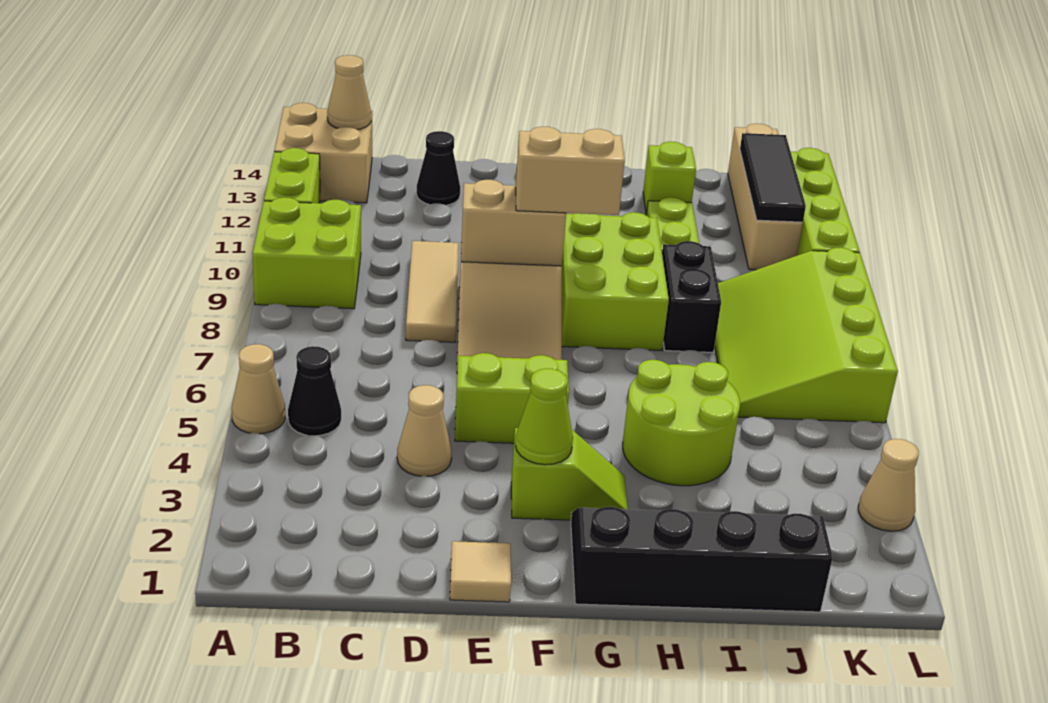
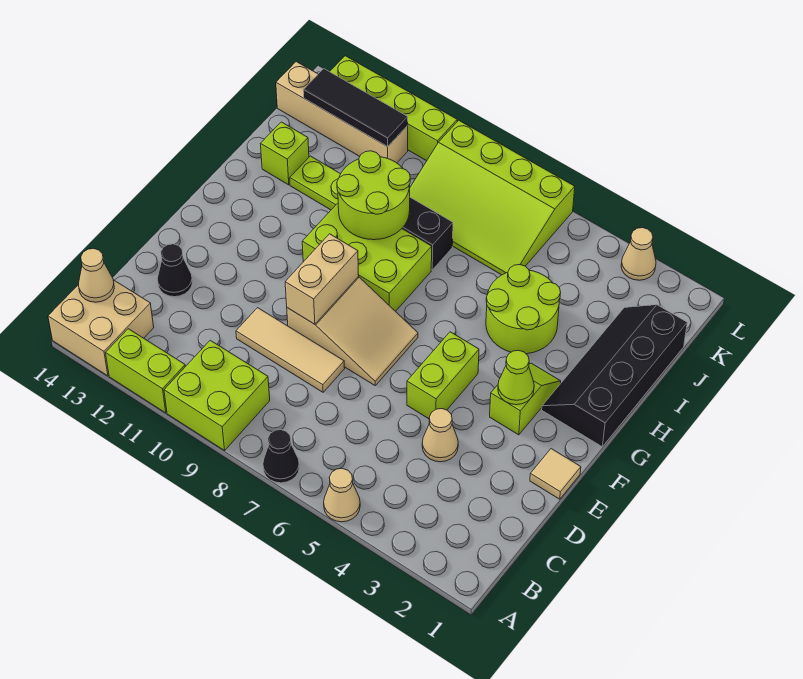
black cone B5 level 1 -> black cone A7 level 1
tan brick F9:G9 level 3 -> none
none -> lime round brick H9:I10 level 2

